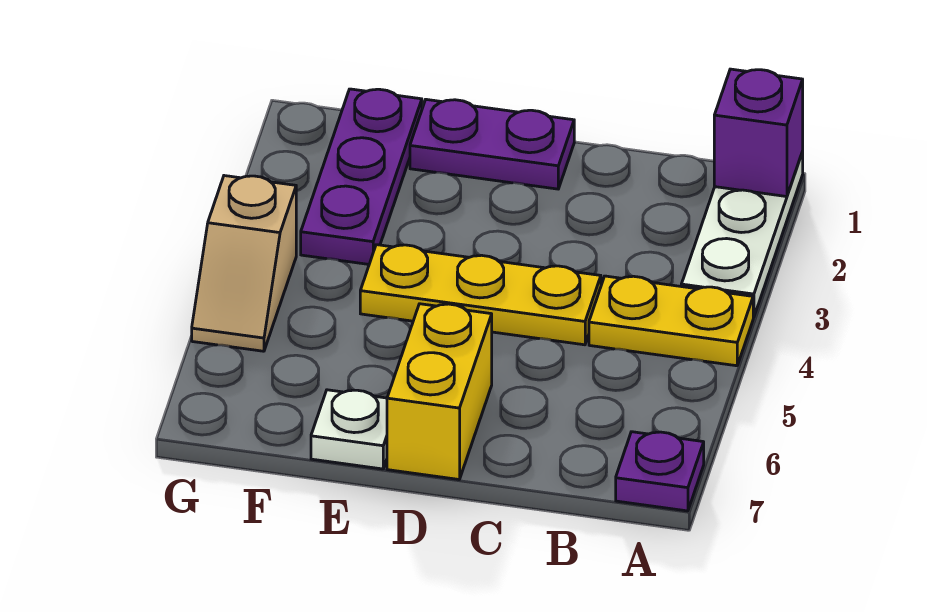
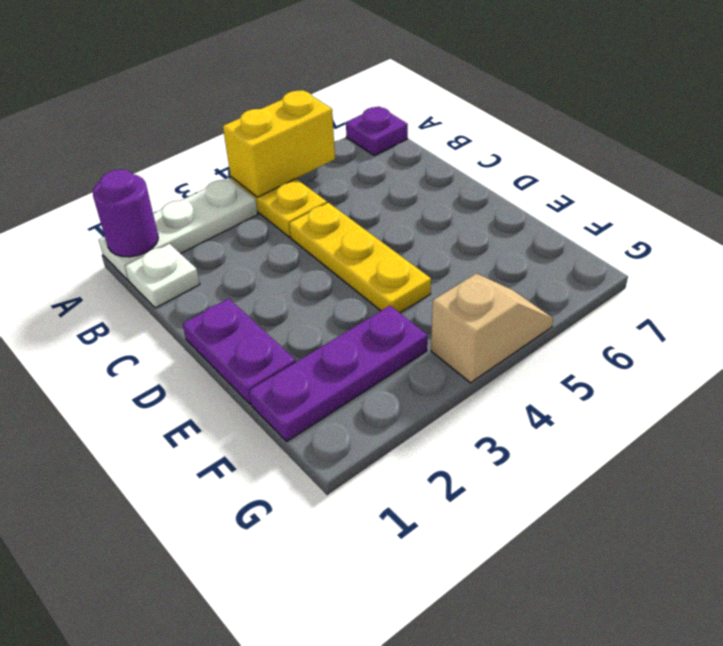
purple brick A1 level 2 -> purple round brick A1 level 2
yellow brick D6:D7 level 1 -> yellow brick A4:A5 level 2
white plate E7 level 1 -> white plate B1 level 1

